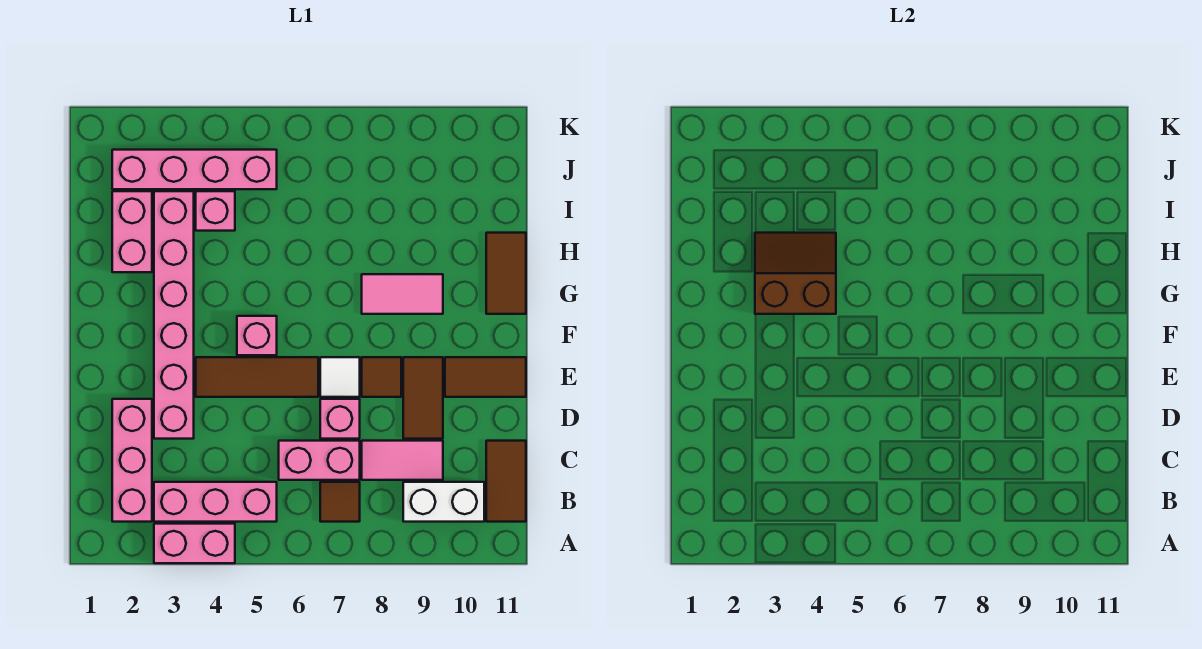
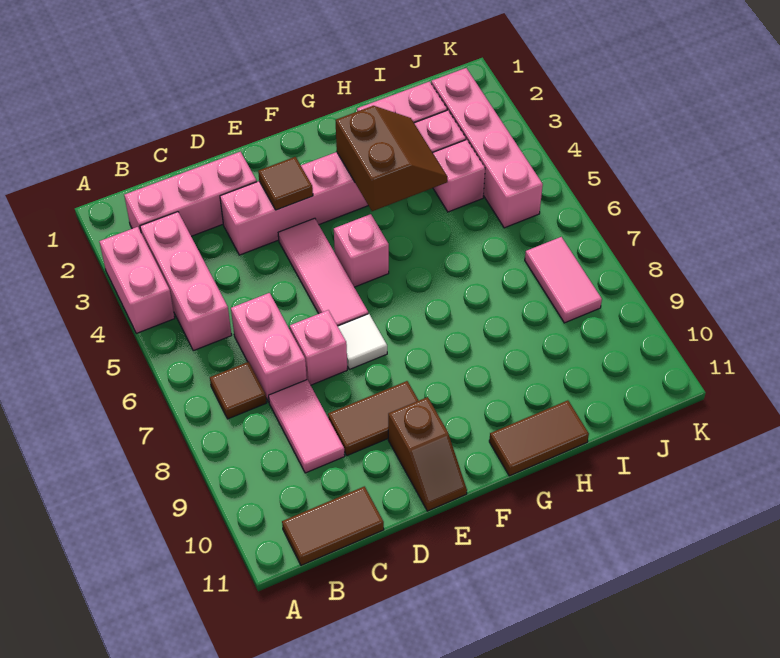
white brick B9:B10 level 1 -> none
brown tile E4:E6 level 1 -> pink tile E4:E6 level 1
brown tile E8 level 1 -> brown tile E3 level 2
brown tile E10:E11 level 1 -> brown slope E10:E11 level 1 top 10
pink tile G8:G9 level 1 -> pink tile J7:J8 level 1

